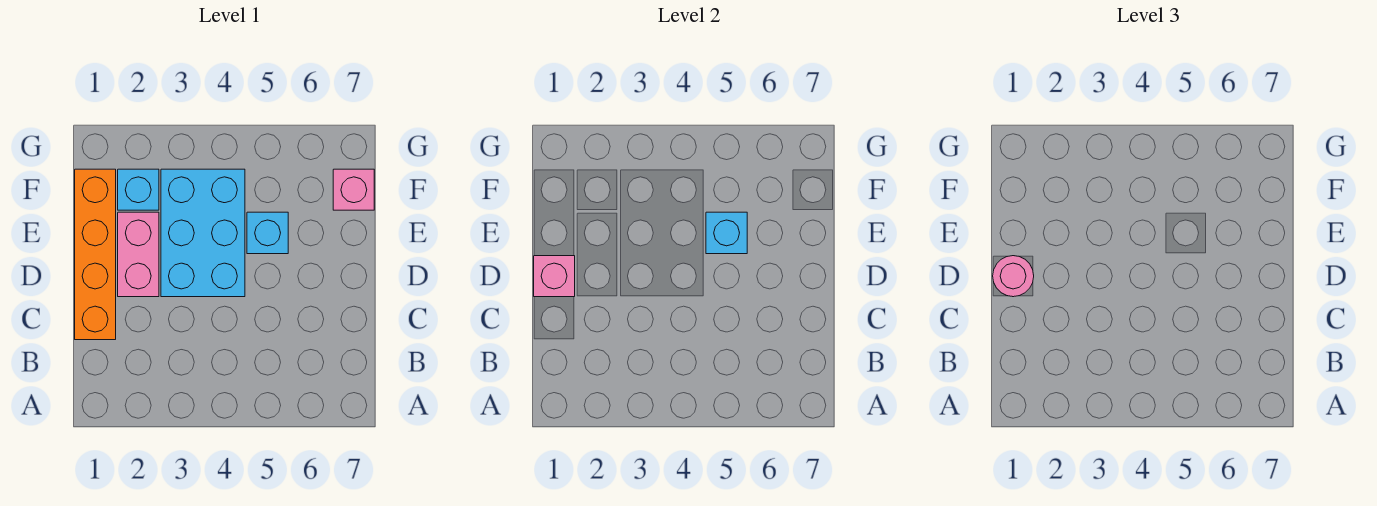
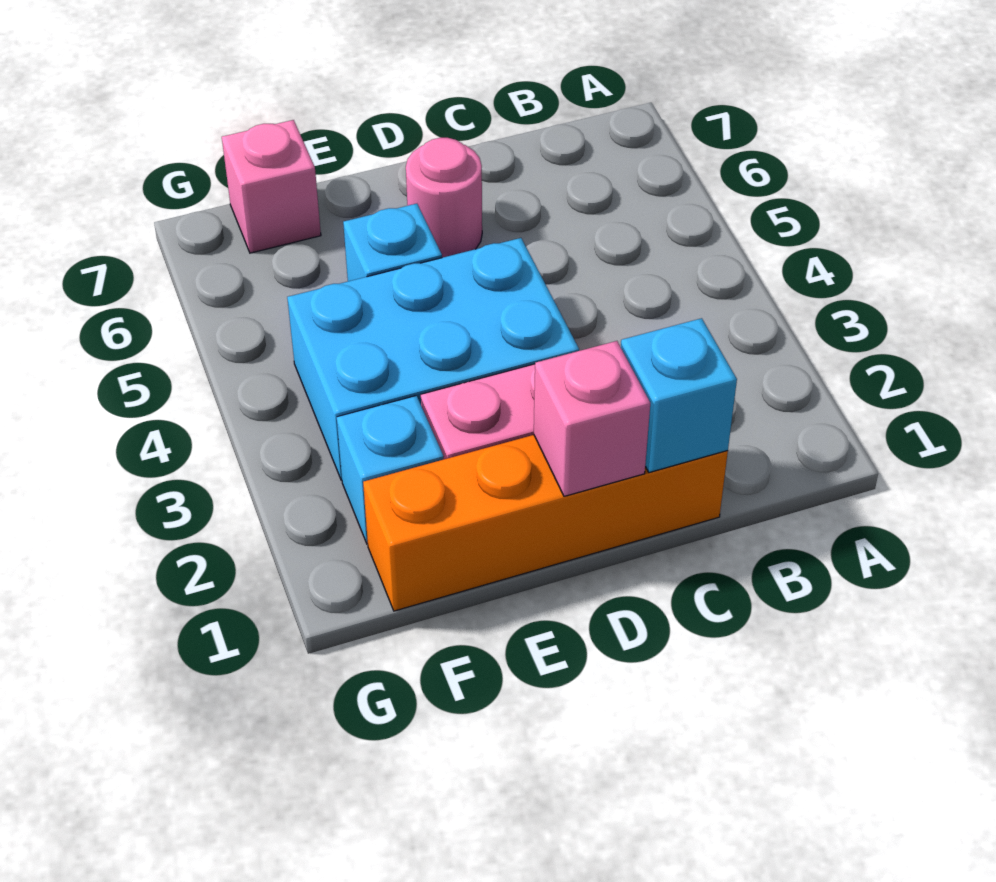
pink round brick D1 level 3 -> pink round brick D6 level 1
cyan brick E5 level 2 -> cyan brick C1 level 2

